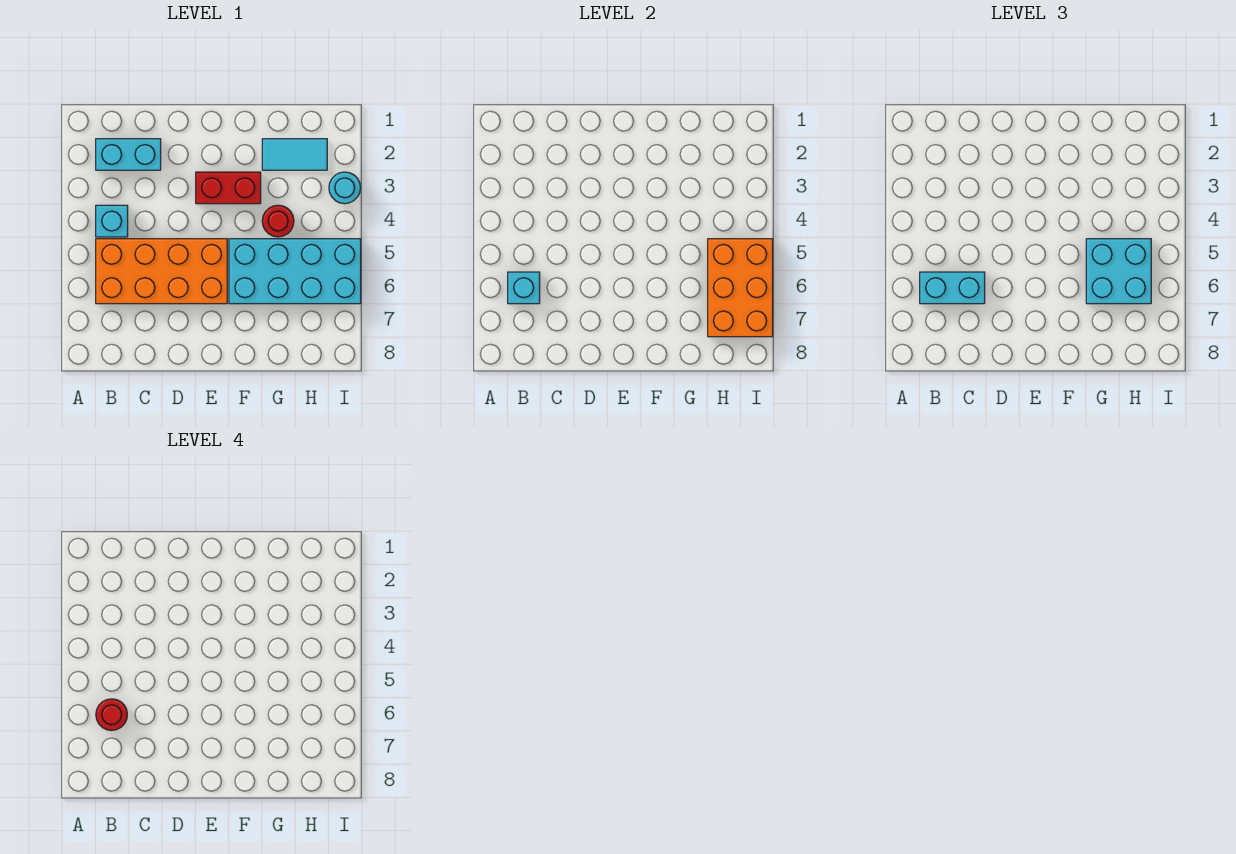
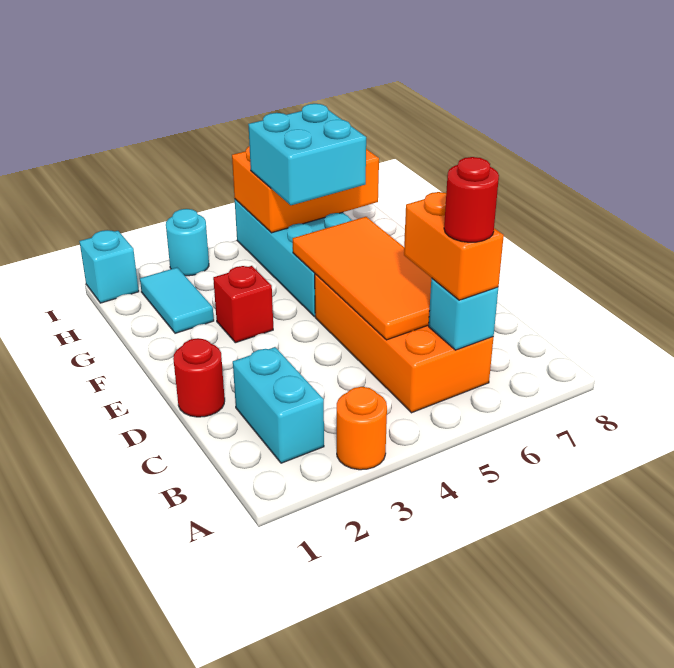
none -> orange round brick A3 level 1
cyan brick B4 level 1 -> cyan brick I1 level 1
cyan brick B6:C6 level 3 -> orange brick B6:C6 level 3
none -> orange tile C5:F6 level 2
red brick E3:F3 level 1 -> red brick F3 level 1
red round brick G4 level 1 -> red round brick D1 level 1

